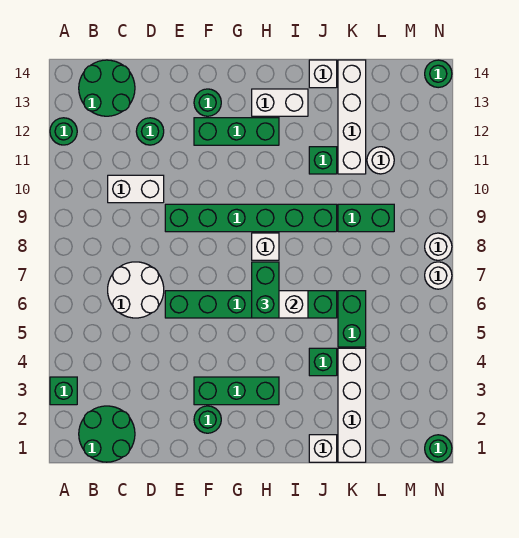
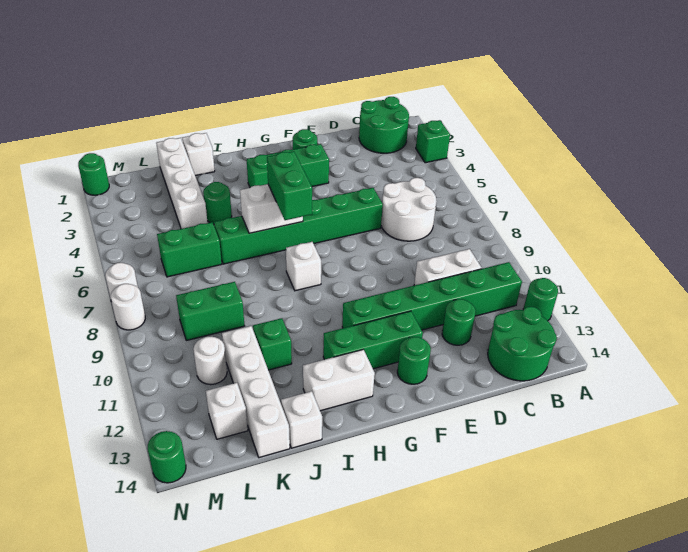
green brick E9:J9 level 1 -> green brick B11:G11 level 1
green brick J4 level 1 -> green round brick J4 level 1
green brick K5:K6 level 1 -> green brick K6:L6 level 1
none -> white brick L13 level 1

